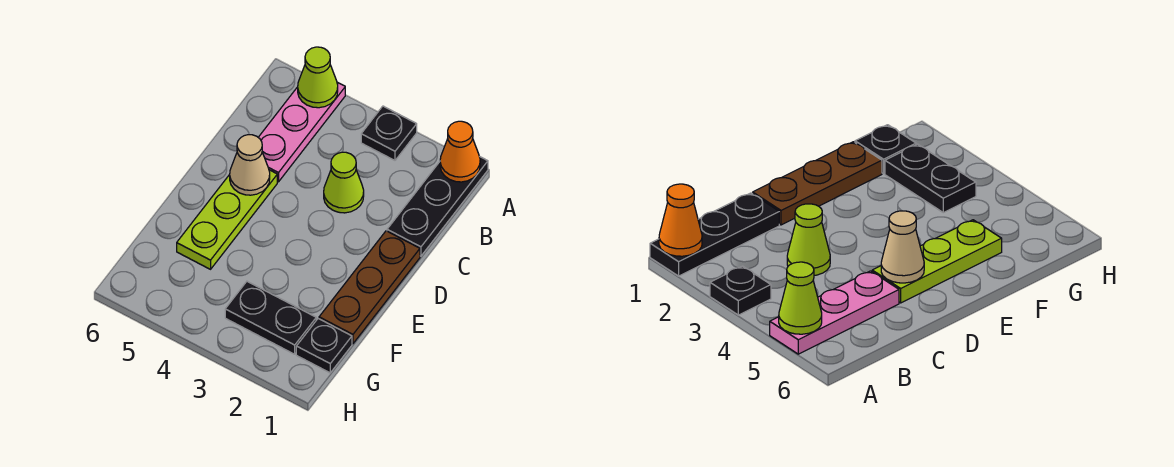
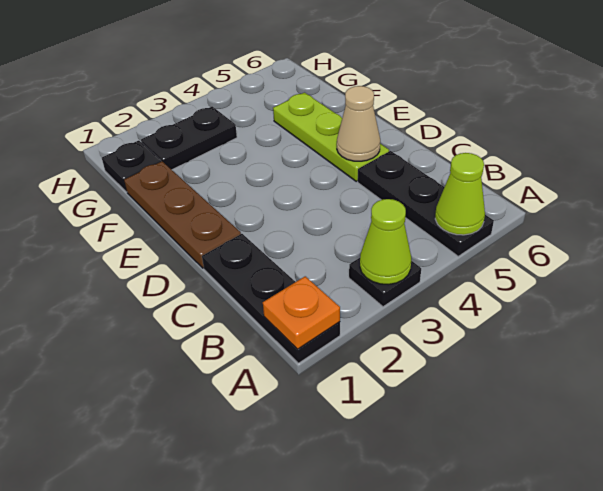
orange cone A1 level 2 -> orange plate A1 level 2
pink plate A5:C5 level 1 -> black plate A5:C5 level 1
lime cone C3 level 1 -> lime cone A3 level 2

